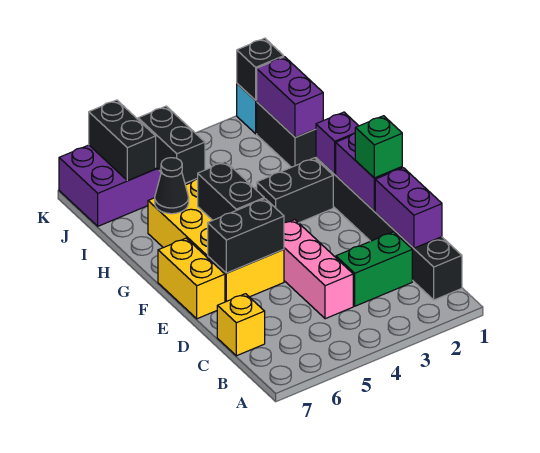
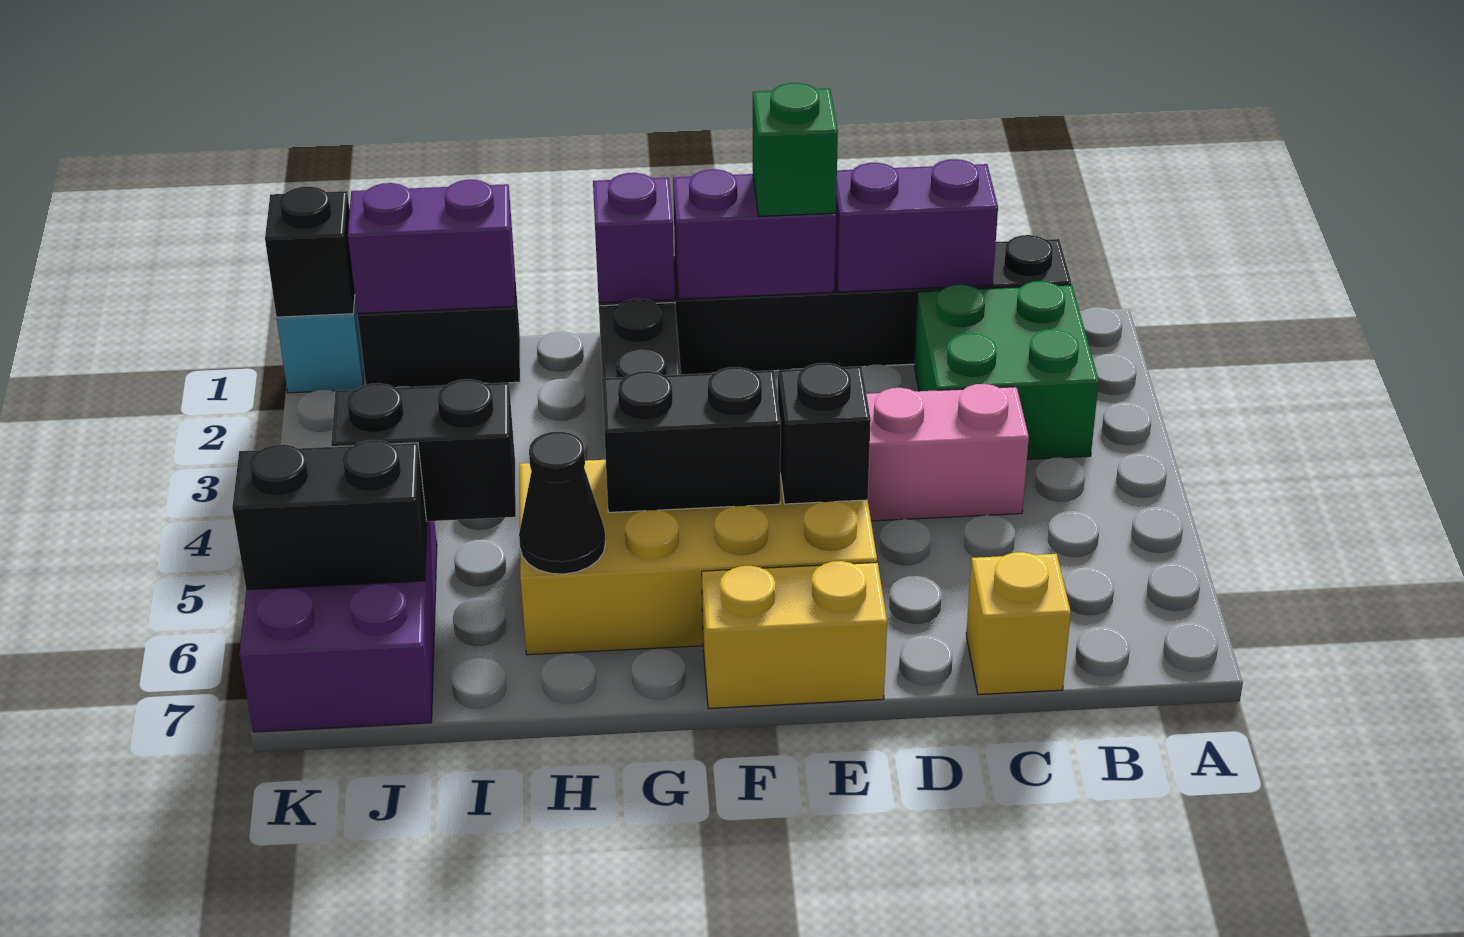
green brick C2:C3 level 1 -> green brick B2:C3 level 1
black brick E5:E6 level 2 -> black brick E5 level 2

